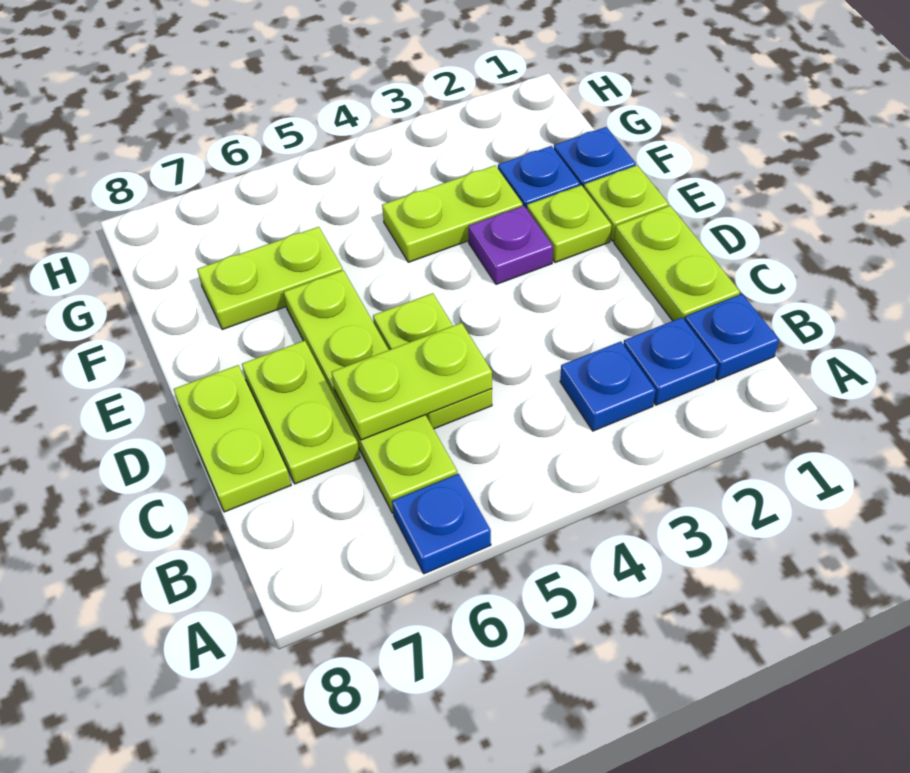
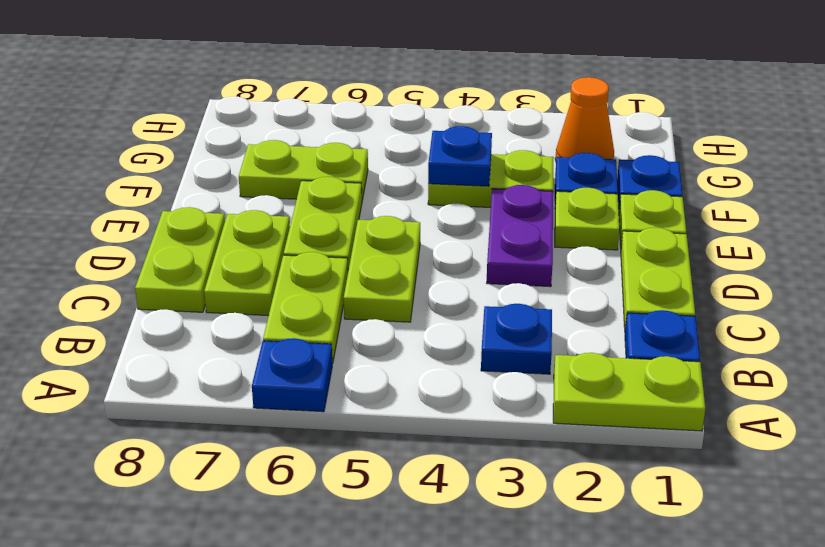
blue plate B2 level 1 -> blue plate F4 level 2
lime plate C5:C6 level 2 -> lime plate A1:A2 level 1
purple plate E3 level 1 -> purple plate D3:E3 level 1
none -> orange cone G2 level 1

